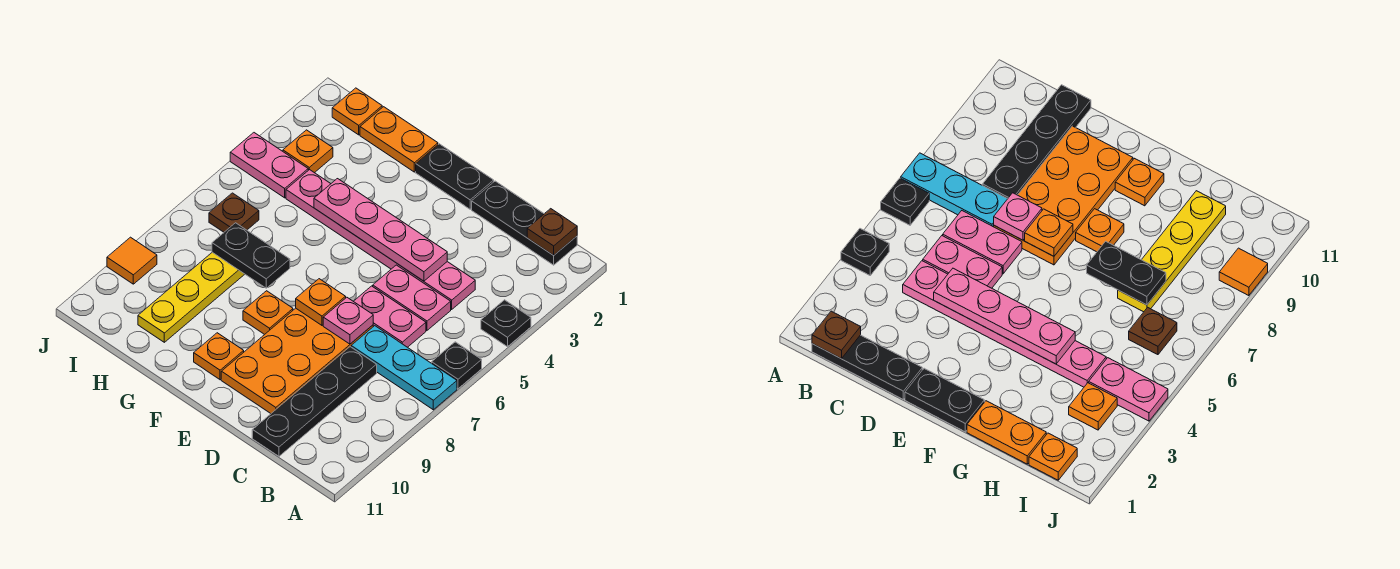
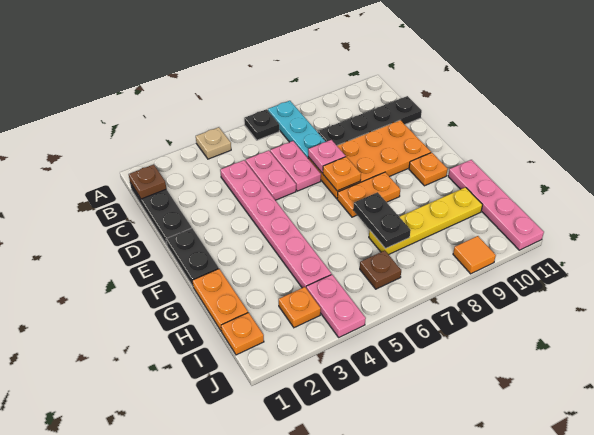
black plate A4 level 1 -> tan plate A4 level 1
pink plate D4:G4 level 2 -> pink plate G11:J11 level 1
orange plate F8 level 1 -> orange plate F7:F8 level 1

